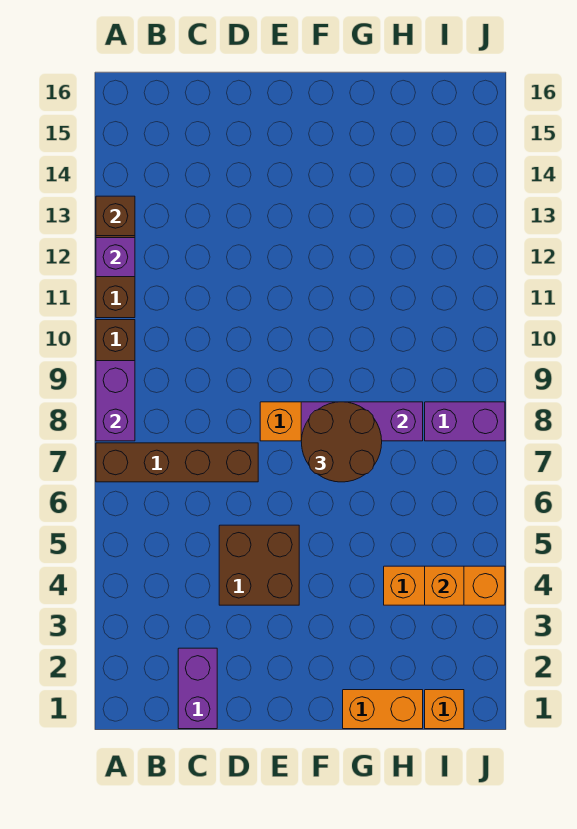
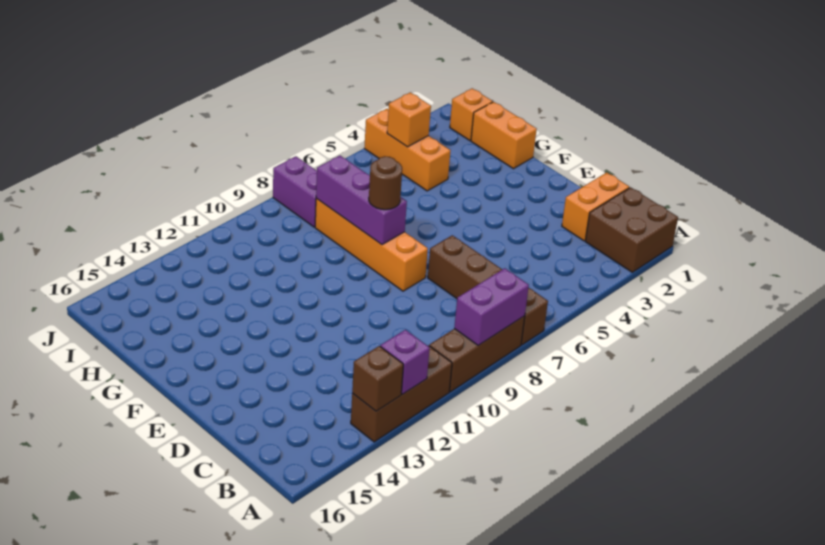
purple brick C1:C2 level 1 -> orange brick C1:C2 level 1
brown brick D4:E5 level 1 -> brown brick A1:B2 level 1
brown round brick F7:G8 level 3 -> brown round brick F8 level 3

